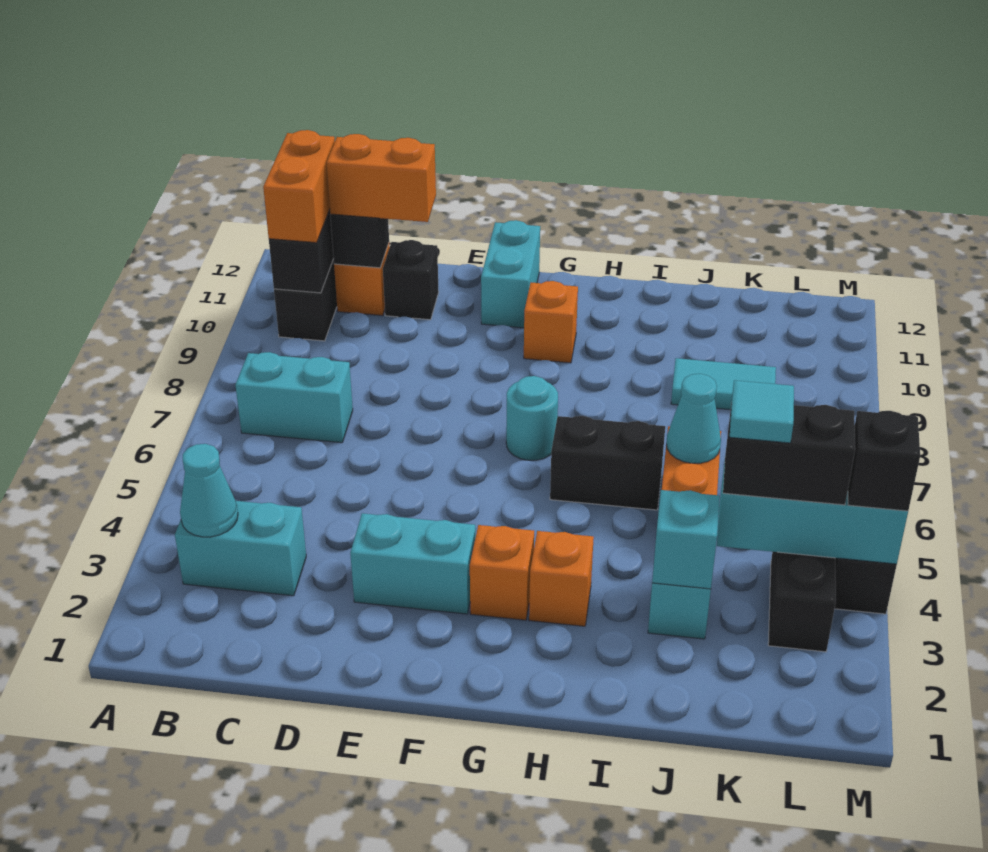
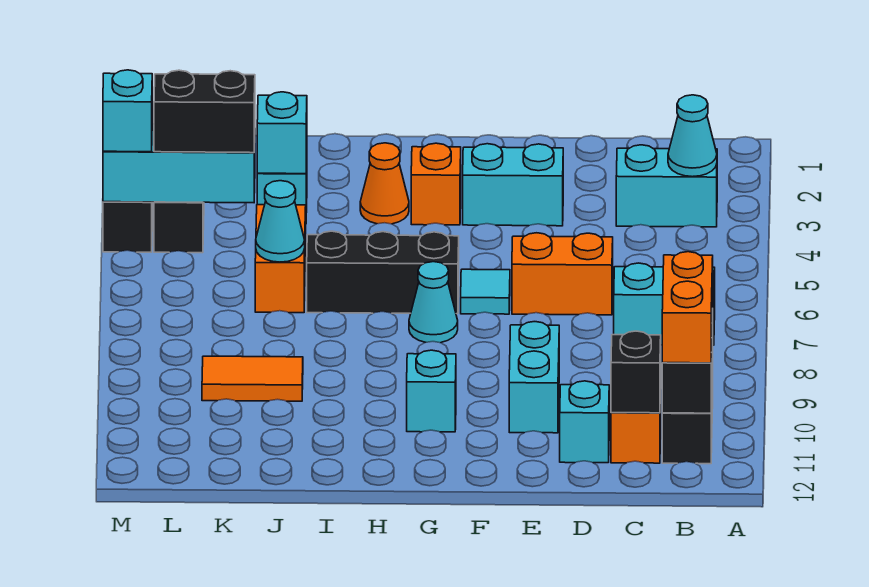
orange brick C11:D11 level 3 -> orange brick D6:E6 level 1
black brick D11 level 1 -> cyan brick D11 level 1
cyan brick F11:F12 level 1 -> cyan brick E9:E10 level 1
cyan round brick G7 level 1 -> cyan cone G7 level 1
orange brick G10 level 1 -> cyan brick G10 level 1
orange brick H3 level 1 -> orange cone H3 level 1
black brick H6:I6 level 1 -> black brick G6:I6 level 1
cyan tile J9:K9 level 1 -> orange tile J9:K9 level 1
cyan tile K4 level 4 -> cyan tile F6 level 1
black brick M4 level 3 -> cyan brick M4 level 3

